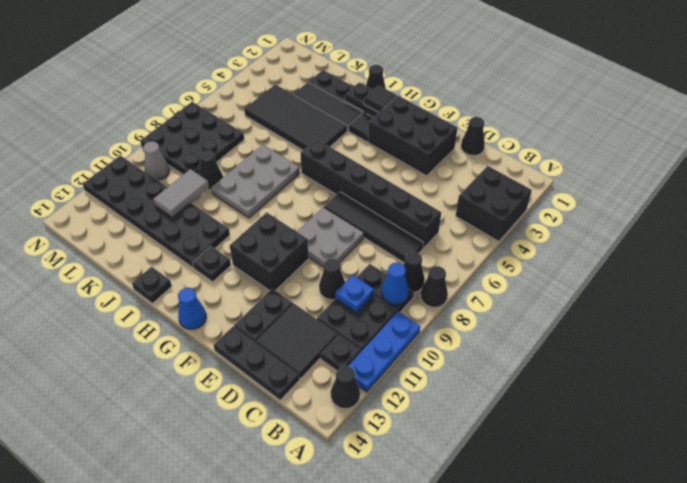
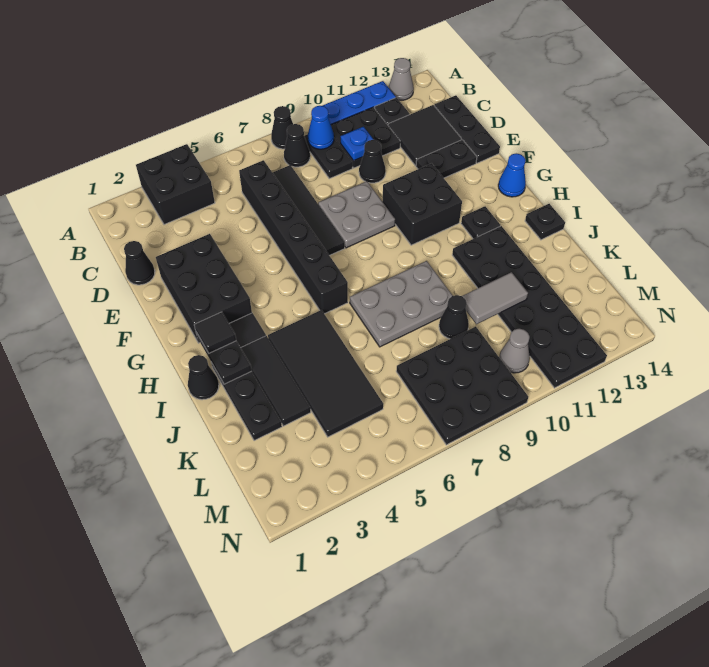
black cone A13 level 1 -> grey cone A13 level 1

